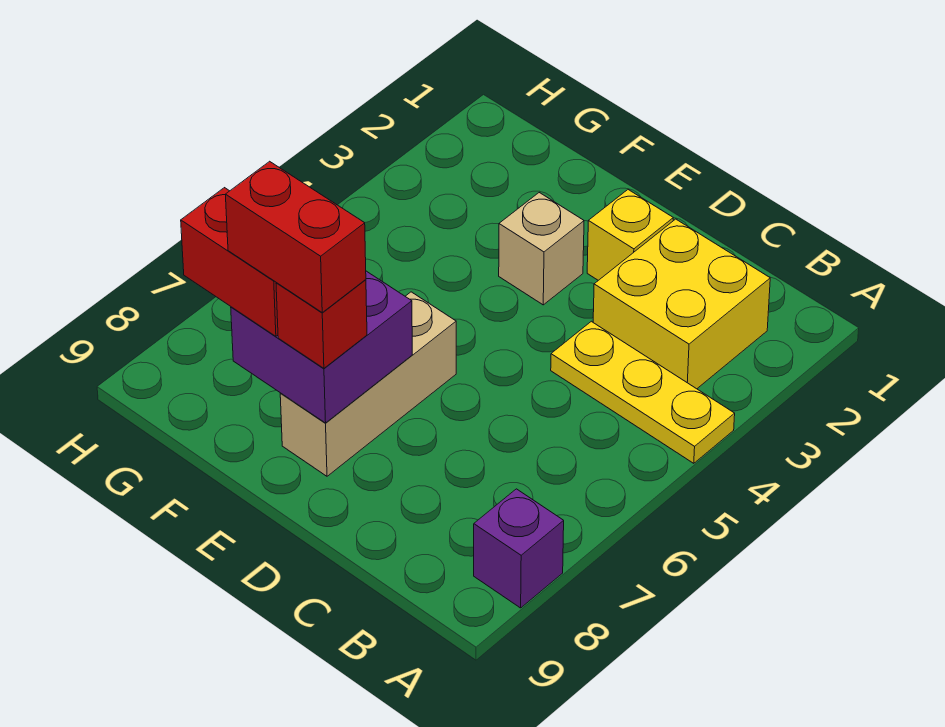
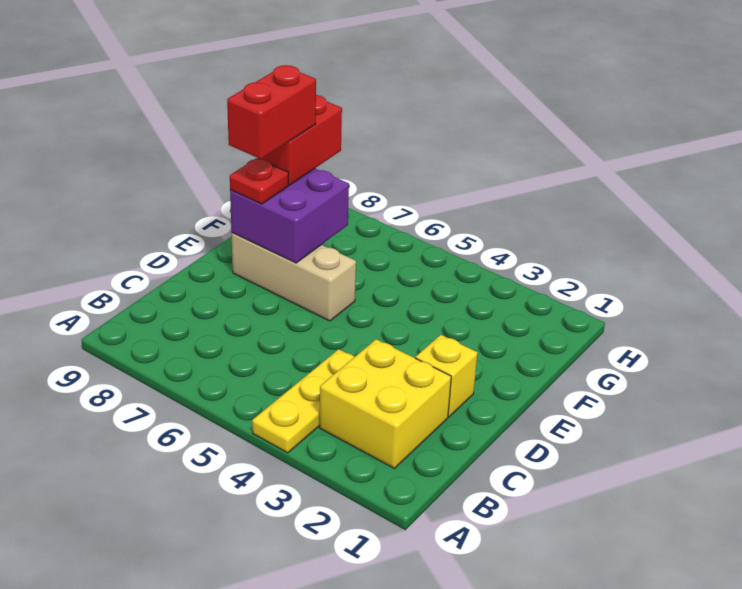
purple brick A8 level 1 -> none
tan brick E3 level 1 -> none
red brick E8 level 3 -> red plate E8 level 3

